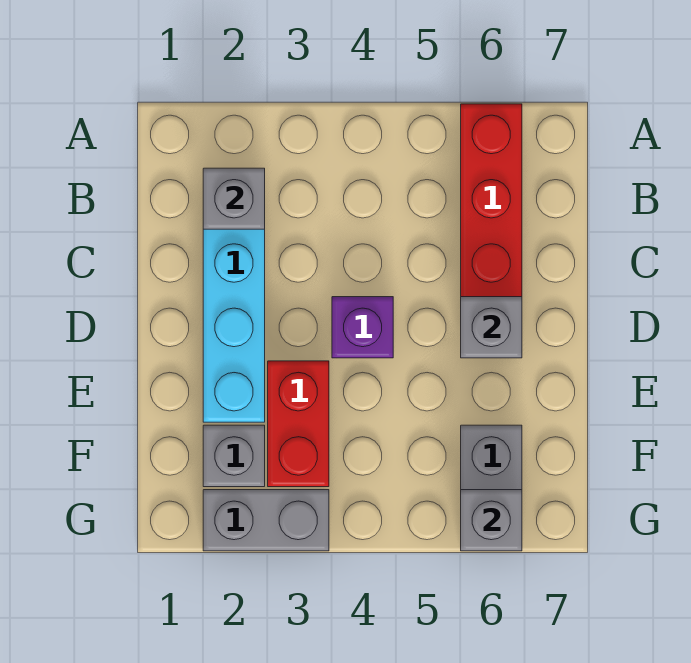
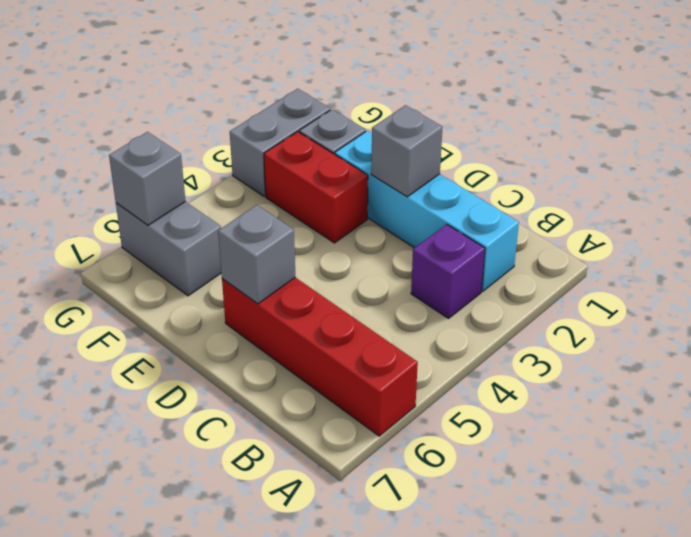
grey brick B2 level 2 -> grey brick D2 level 2
purple brick D4 level 1 -> purple brick B3 level 1

